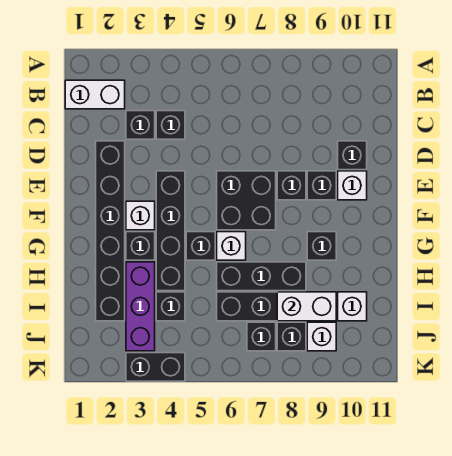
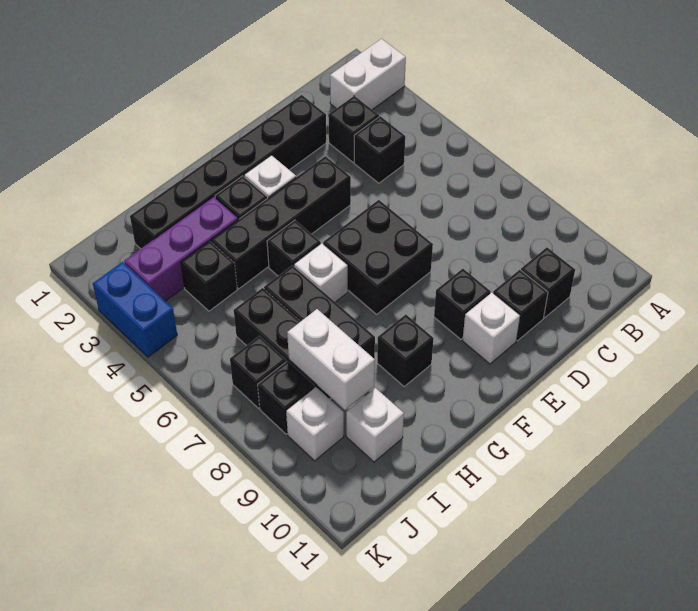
white brick B1:B2 level 1 -> white brick A2:B2 level 1
black brick E8 level 1 -> black brick C10 level 1
black brick K3:K4 level 1 -> blue brick K3:K4 level 1

